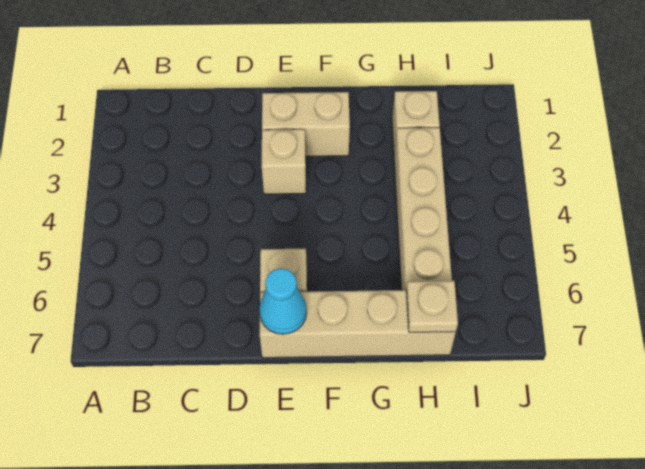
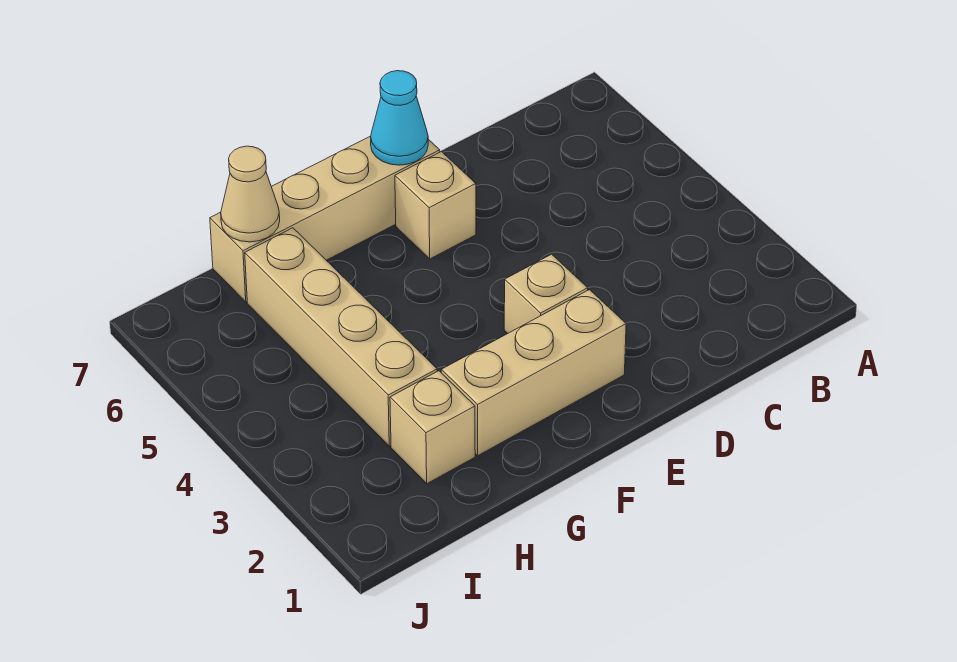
tan brick E2:F2 level 1 -> tan brick E2:G2 level 1
tan plate H7 level 2 -> tan cone H7 level 2

